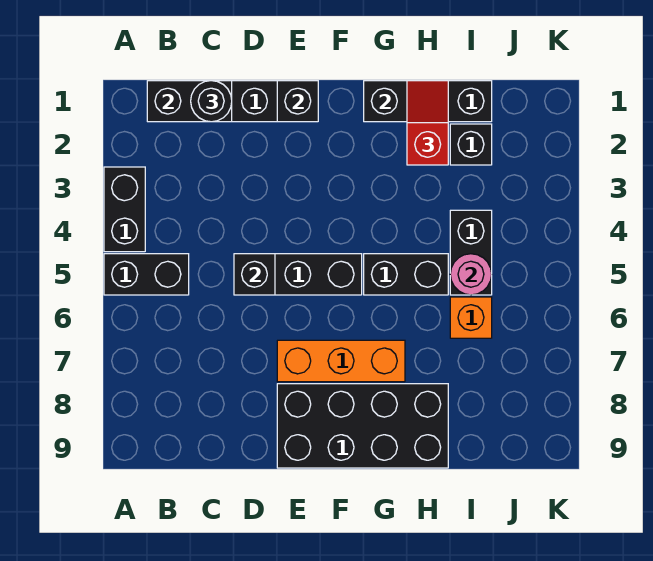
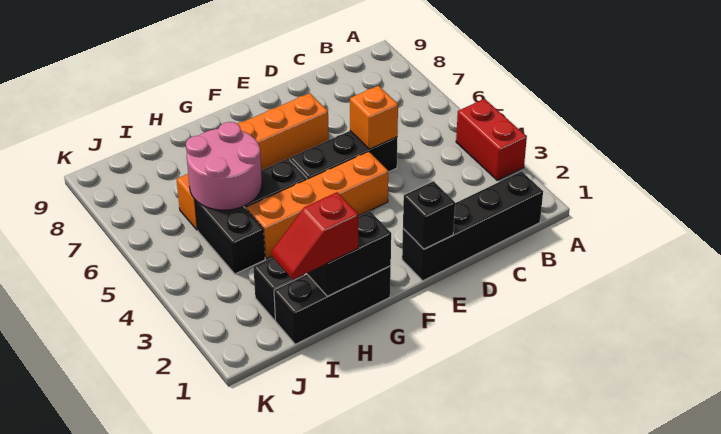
black brick A3:A4 level 1 -> red brick A3:A4 level 1
black brick A5:B5 level 1 -> none
black brick B1:C1 level 2 -> none
black round brick C1 level 3 -> none
black brick D5 level 2 -> orange brick D5 level 2
none -> orange brick E4:H4 level 1
black brick E8:H9 level 1 -> none
red slope H1:H2 level 3 top 2 -> red slope H1:I1 level 3 top H
pink round brick I5 level 2 -> pink round brick H5:I6 level 2

